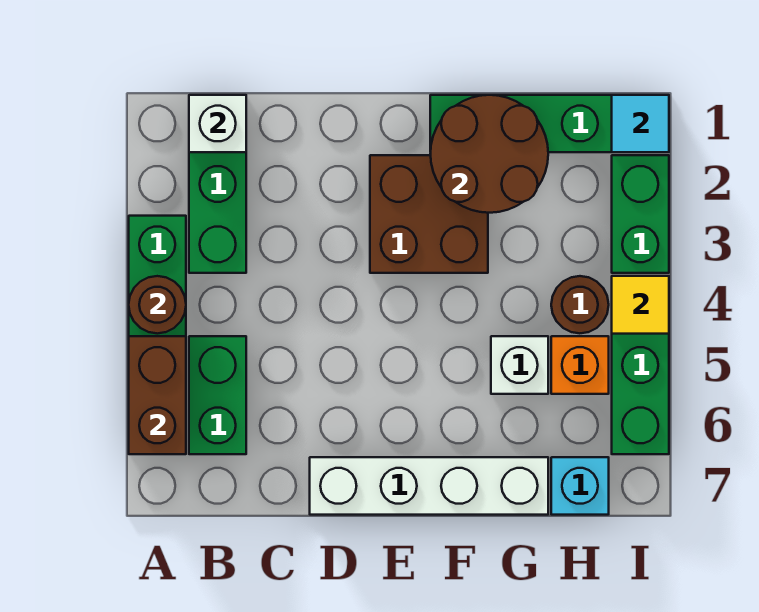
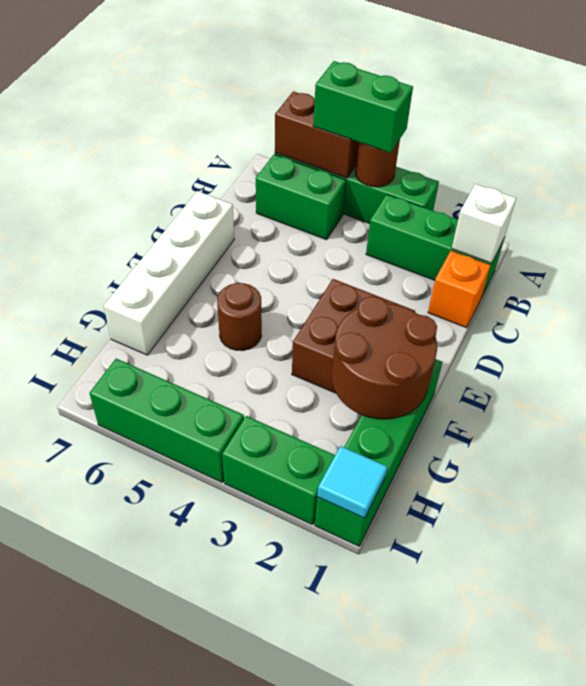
none -> green brick A4:A5 level 3
white brick G5 level 1 -> none
brown round brick H4 level 1 -> brown round brick F5 level 1
orange brick H5 level 1 -> orange brick C1 level 1
cyan brick H7 level 1 -> none
yellow tile I4 level 2 -> none

